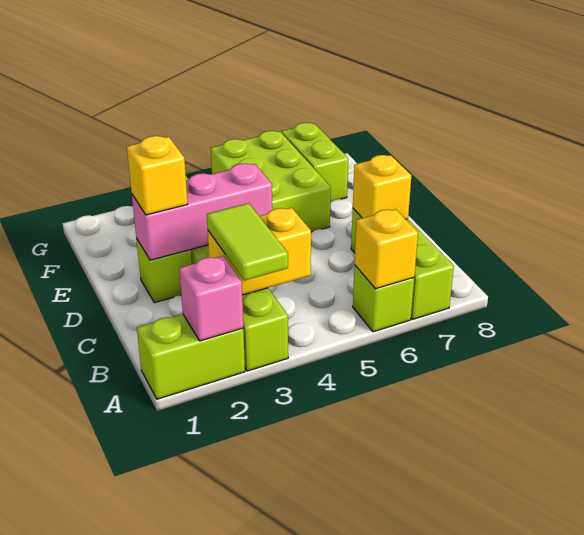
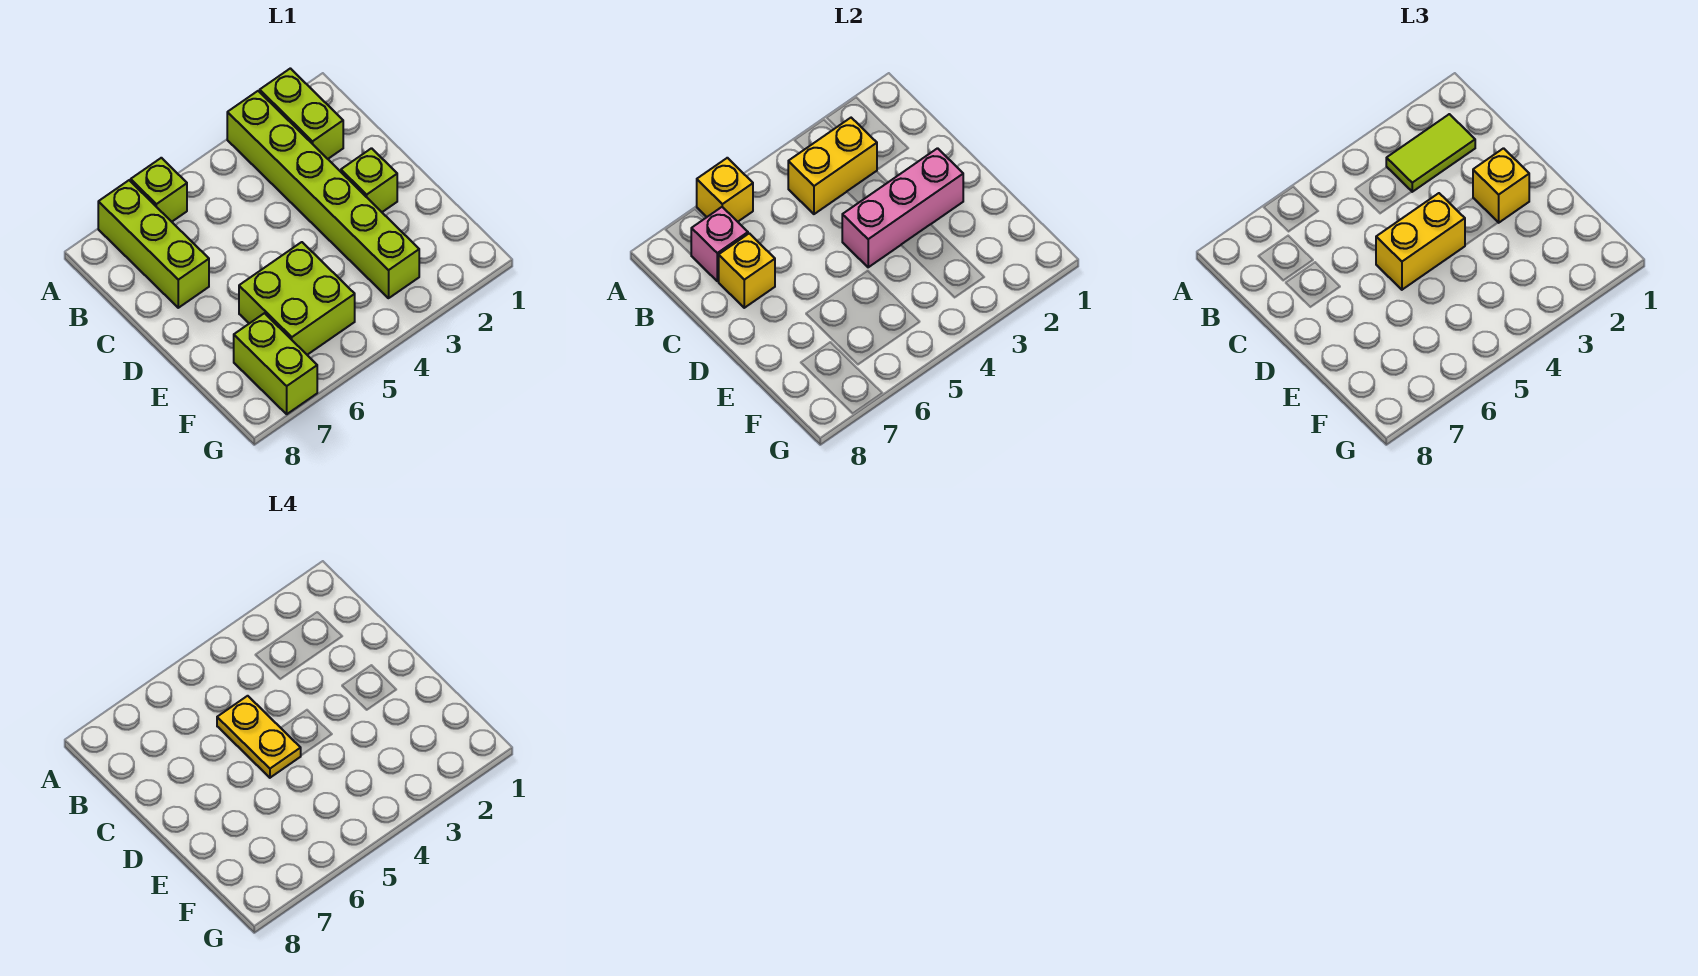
lime brick A1:A2 level 1 -> lime brick A2:B2 level 1
pink brick A2 level 2 -> pink brick B7 level 2
lime tile A3:B3 level 3 -> lime tile B2:B3 level 3
none -> yellow plate C5:D5 level 4
none -> yellow brick D4:D5 level 3
lime brick E5:G6 level 1 -> lime brick E5:F6 level 1

